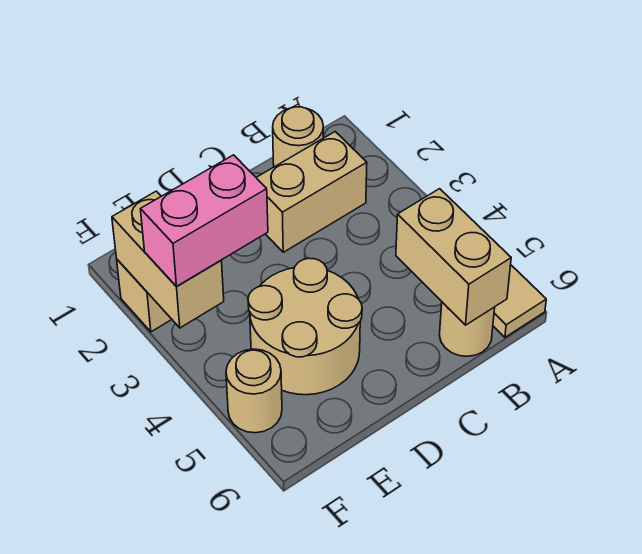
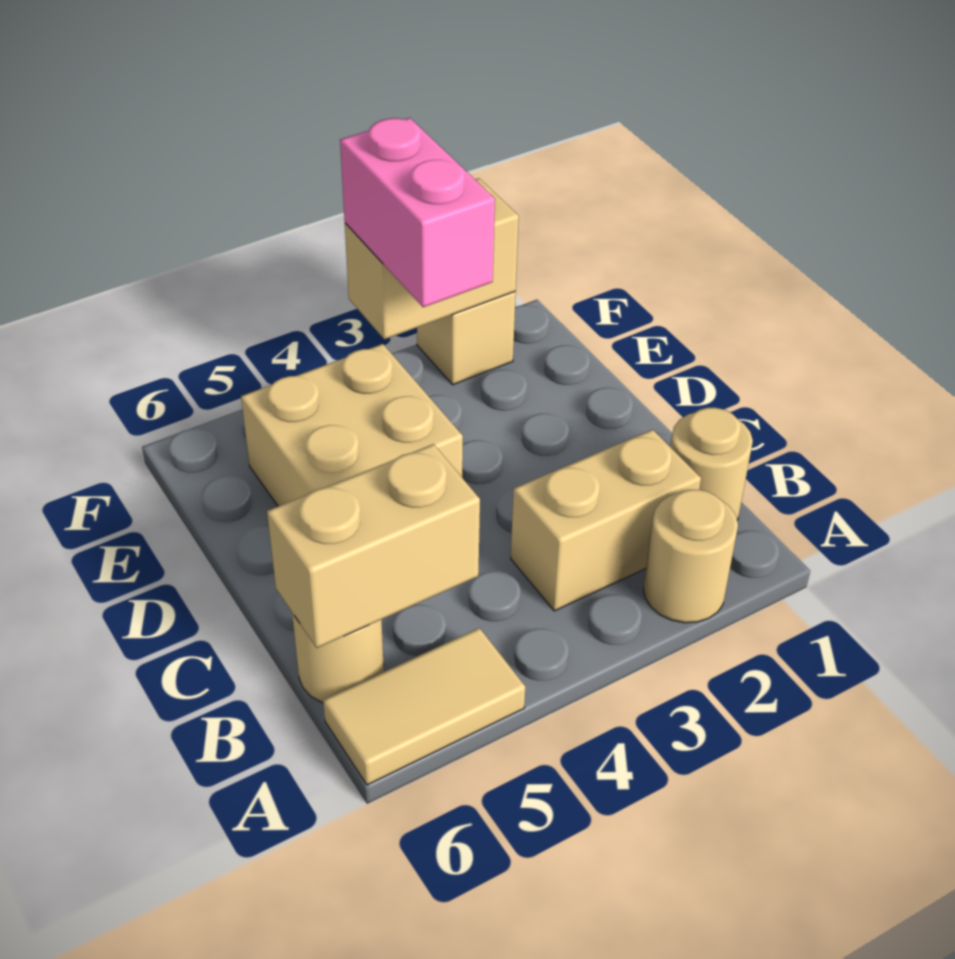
tan brick B2:C2 level 1 -> tan brick B2:B3 level 1
tan round brick D4:E5 level 1 -> tan brick D4:E5 level 1
tan round brick F5 level 1 -> tan round brick A2 level 1

